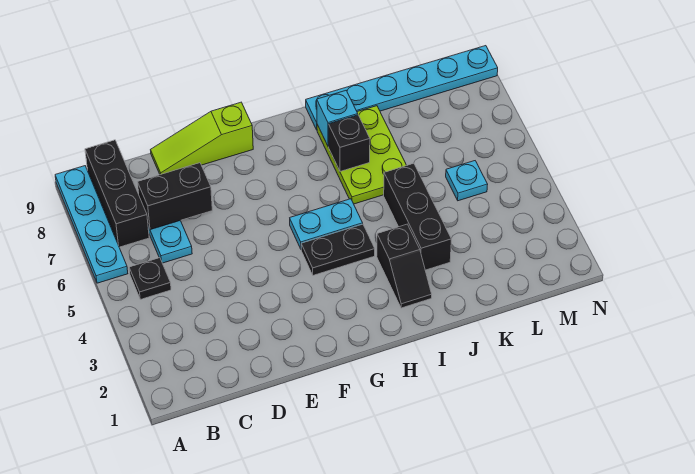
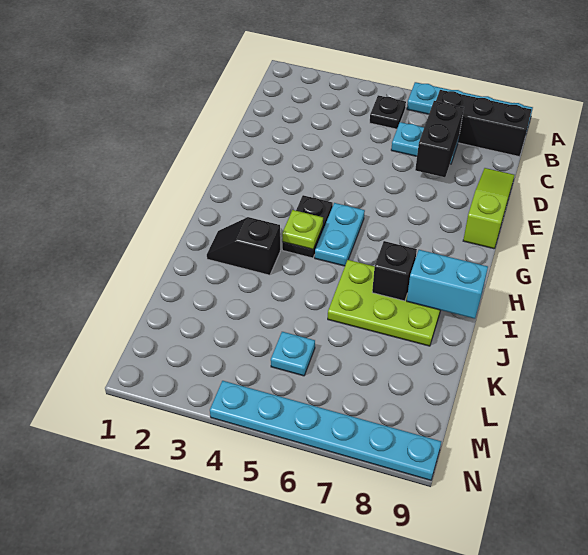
none -> lime plate H4 level 2
cyan brick I8 level 2 -> cyan brick I8:I9 level 2
cyan plate I9:N9 level 1 -> cyan plate N4:N9 level 1
black brick J3:J5 level 1 -> none

